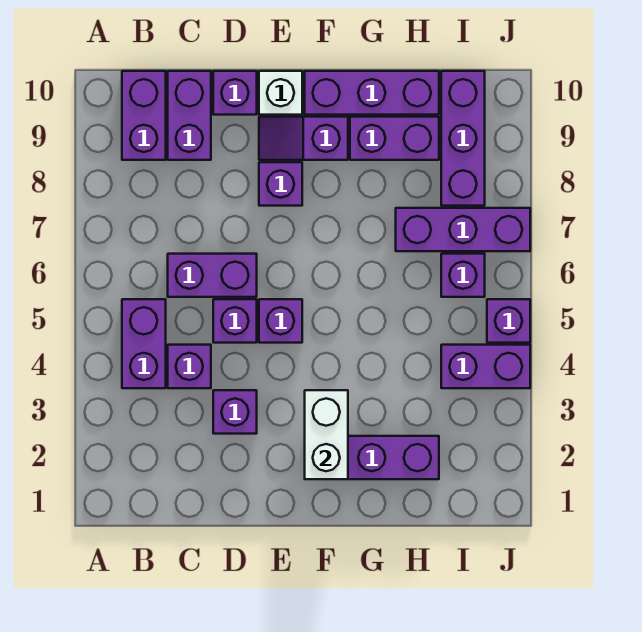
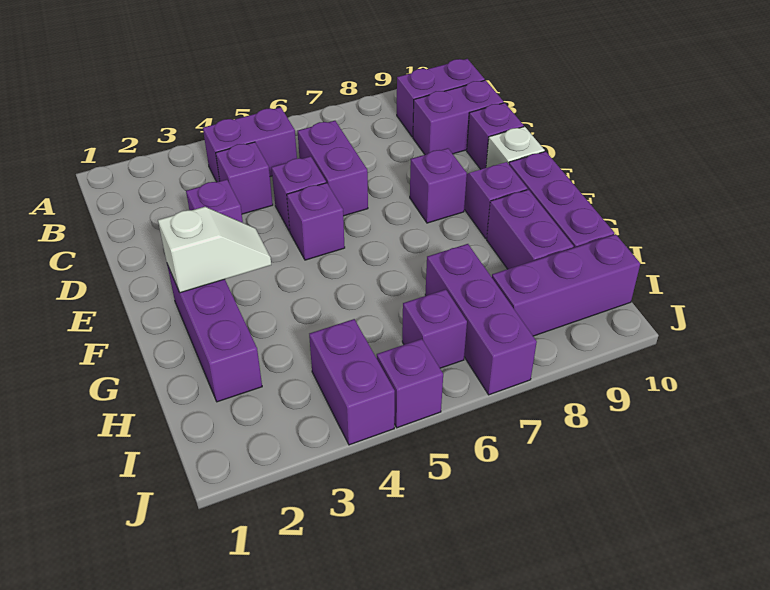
white brick F2:F3 level 2 -> white slope F2:F3 level 2 top 2

